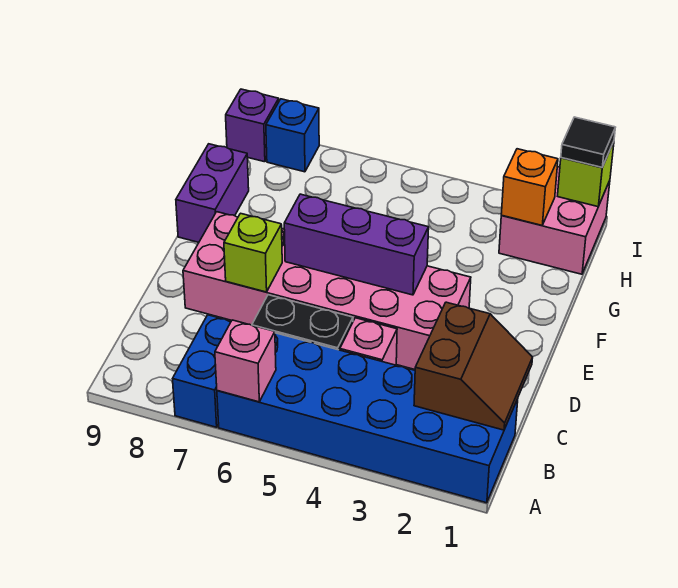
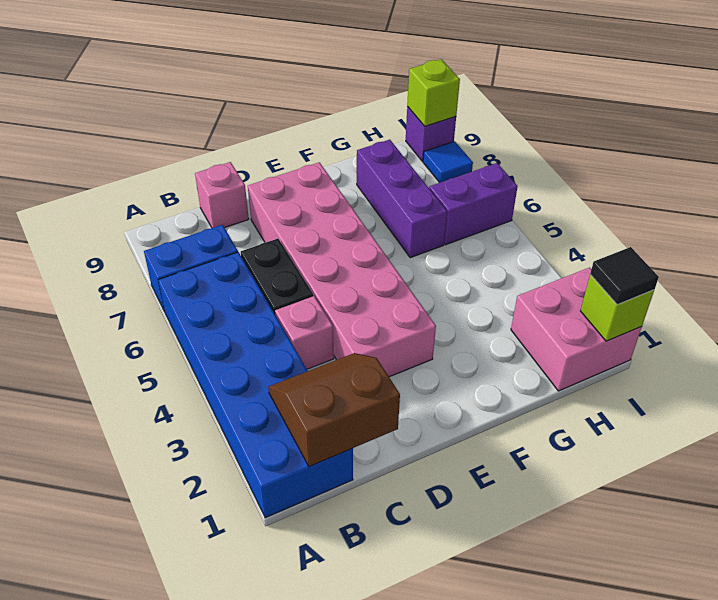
pink brick A6 level 2 -> pink brick C9 level 1
brown slope B1:C2 level 2 top 2 -> brown slope B1:C2 level 2 top 1
lime brick D7 level 2 -> lime brick I9 level 2
purple brick E4:E6 level 2 -> purple brick G6:G8 level 1
purple brick F9:G9 level 1 -> purple brick H6:I6 level 1
orange brick H2 level 2 -> none
blue brick I8 level 1 -> blue tile I8 level 1

